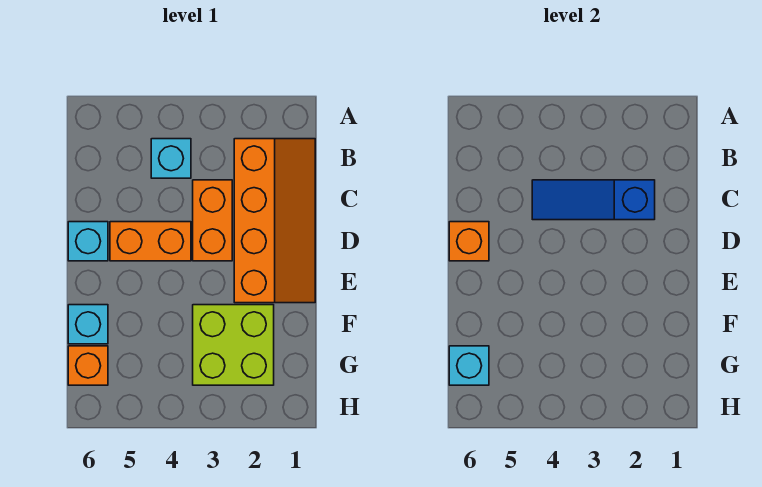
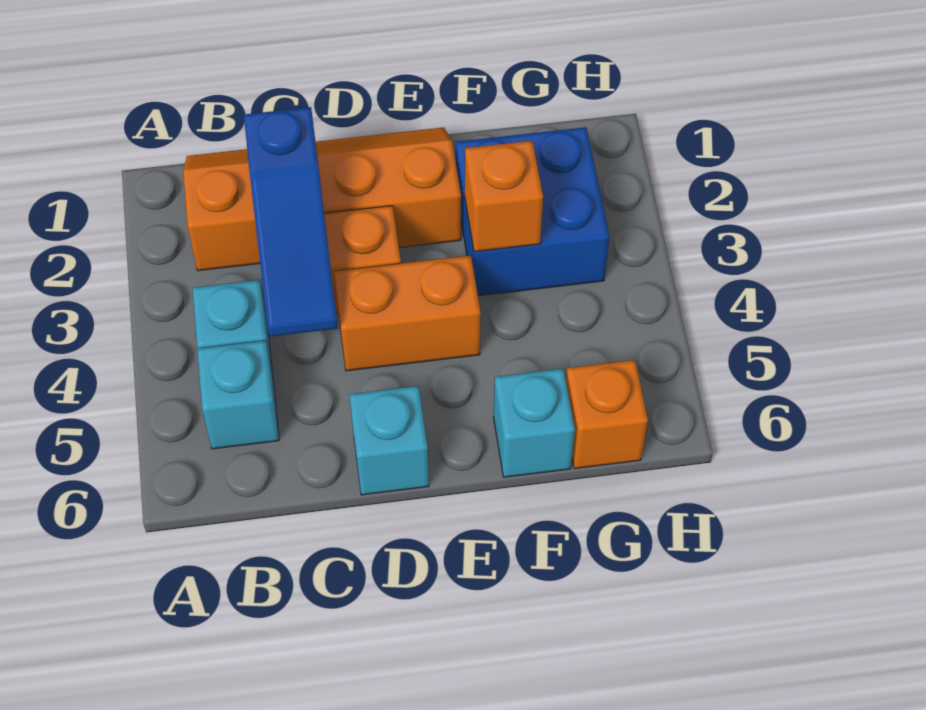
orange brick D4:D5 level 1 -> orange brick D4:E4 level 1
orange brick D6 level 2 -> orange brick F3 level 2
lime brick F2:G3 level 1 -> blue brick F2:G3 level 1
cyan brick G6 level 2 -> cyan brick B5 level 1

